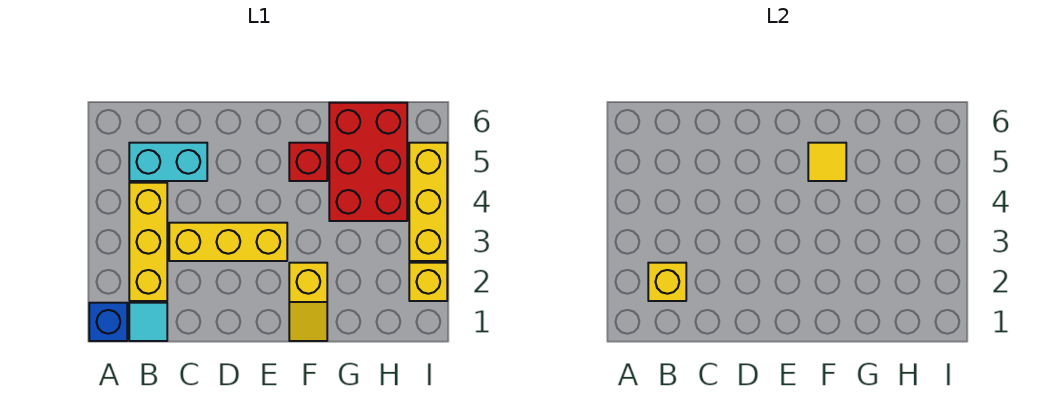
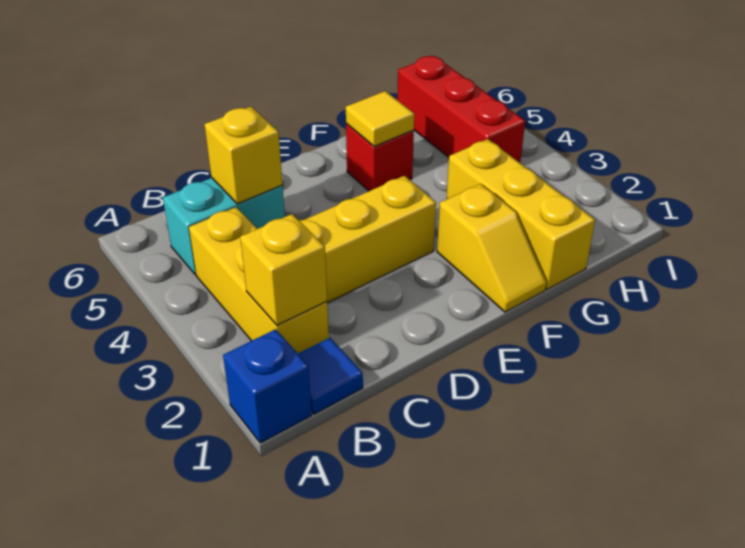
cyan tile B1 level 1 -> blue tile B1 level 1
red brick G4:H6 level 1 -> red brick H4:H6 level 1
yellow brick I2 level 1 -> yellow brick C5 level 2
yellow brick I3:I5 level 1 -> yellow brick G1:G3 level 1

